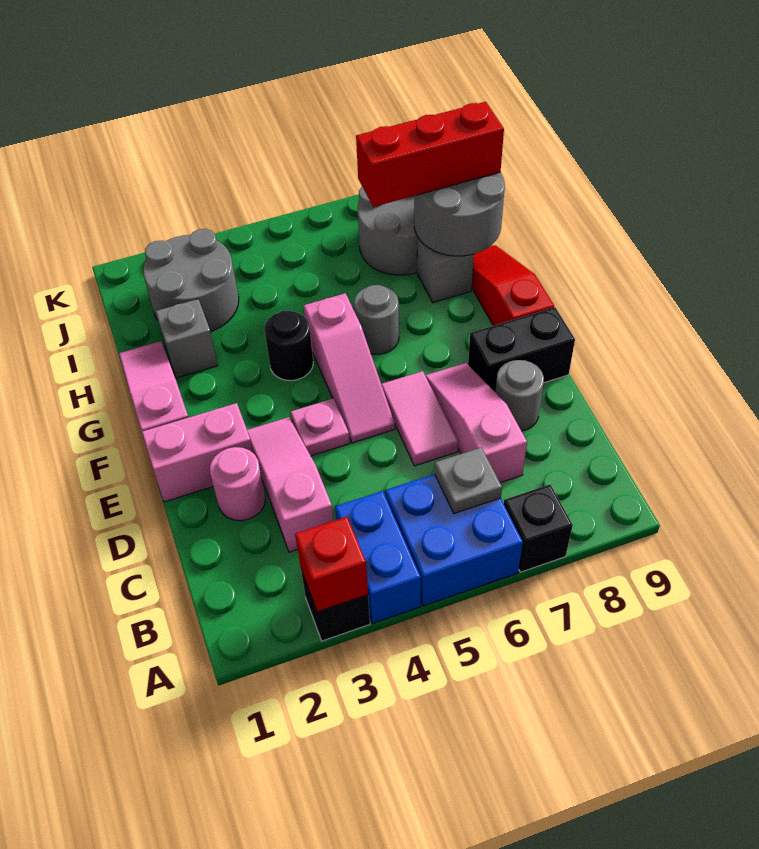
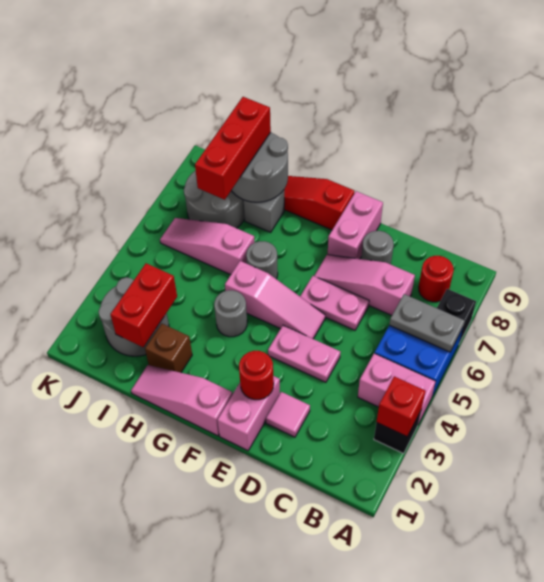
blue brick A4:B4 level 1 -> pink brick A4:B4 level 1
grey plate B6 level 2 -> grey plate A6:B6 level 2
none -> red round brick B8 level 1
pink slope C3:E3 level 1 top C -> pink slope H6:J6 level 1 top H
pink round brick D2 level 1 -> pink tile D2 level 1
pink tile D6:E6 level 1 -> pink plate D6:E6 level 1
none -> red round brick E2 level 2
pink plate E4 level 1 -> pink plate D4:E4 level 1
black brick E8:E9 level 1 -> pink brick E8:E9 level 1
black round brick G4 level 1 -> grey round brick G4 level 1
grey brick H2 level 1 -> brown brick H2 level 1
none -> red brick I2:I3 level 2

